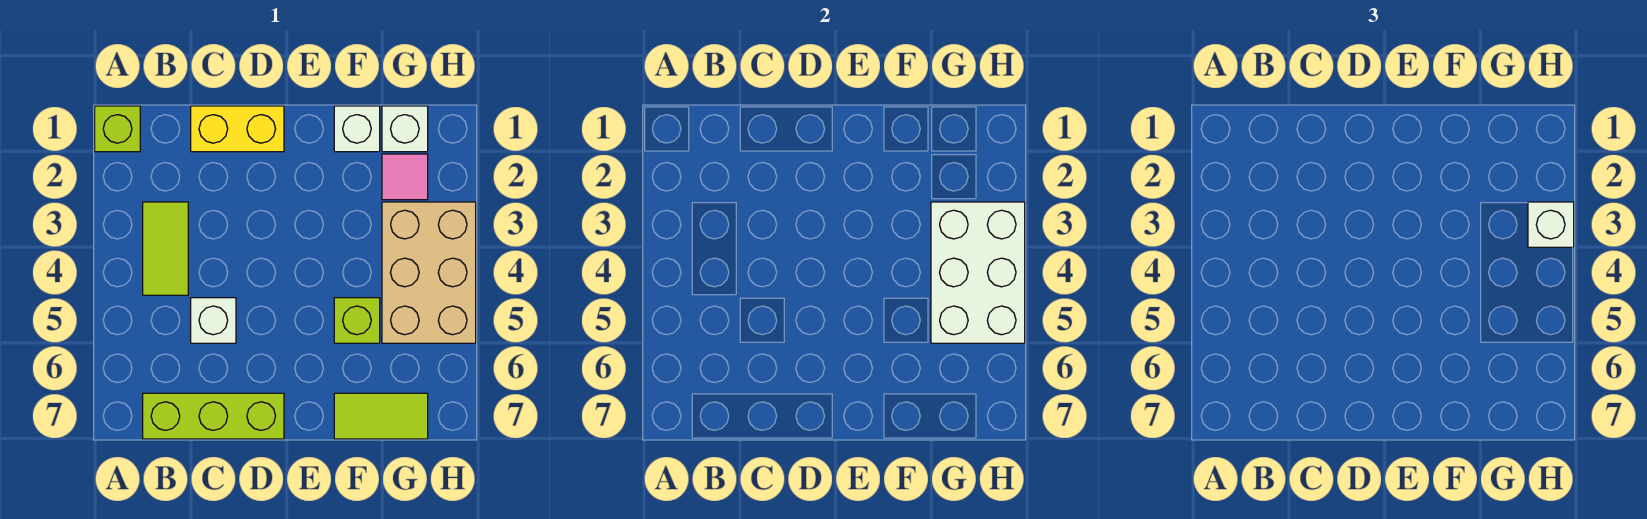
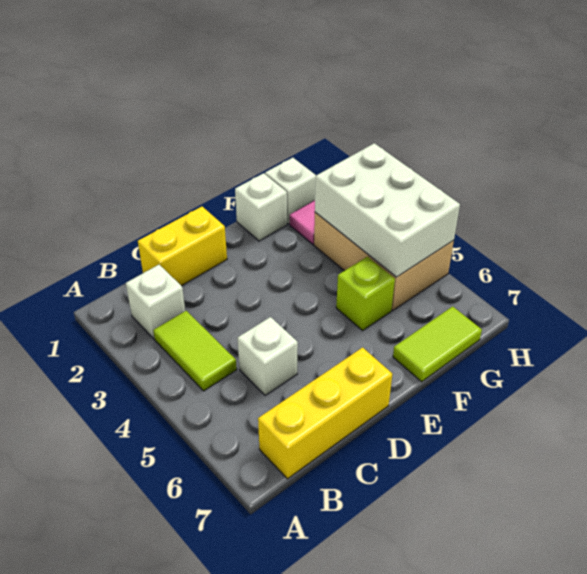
lime brick A1 level 1 -> none
lime brick B7:D7 level 1 -> yellow brick B7:D7 level 1
white brick H3 level 3 -> white brick B2 level 1

